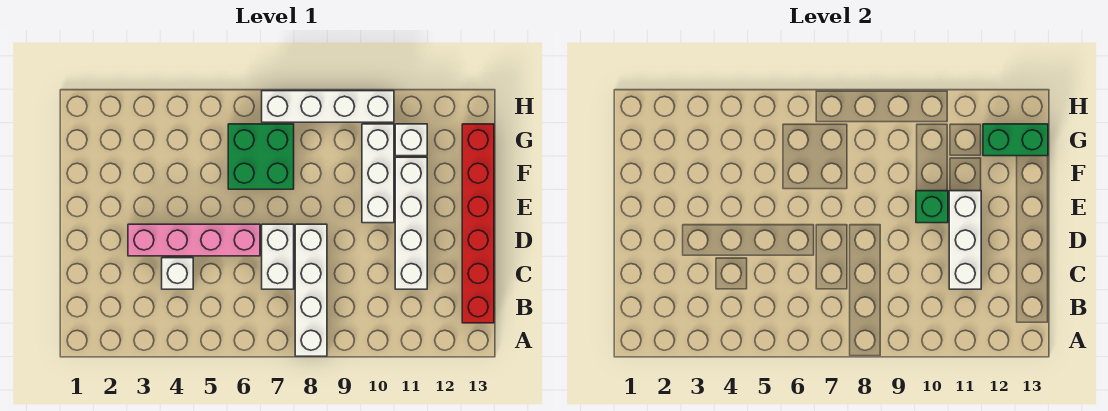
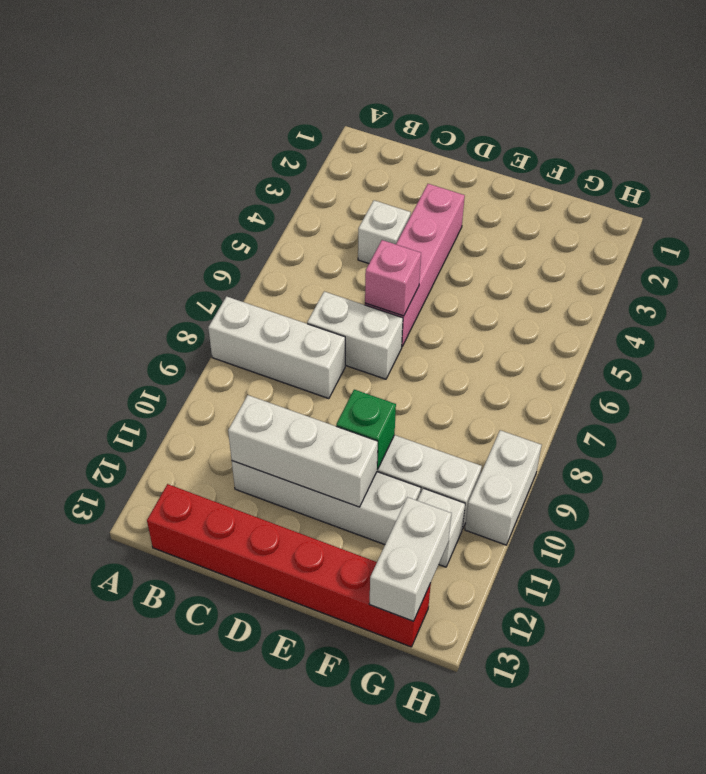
white brick A8:D8 level 1 -> white brick A8:C8 level 1
none -> pink brick D6 level 2
green brick F6:G7 level 1 -> none
green brick G12:G13 level 2 -> white brick G12:G13 level 2
white brick H7:H10 level 1 -> white brick H9:H10 level 1

